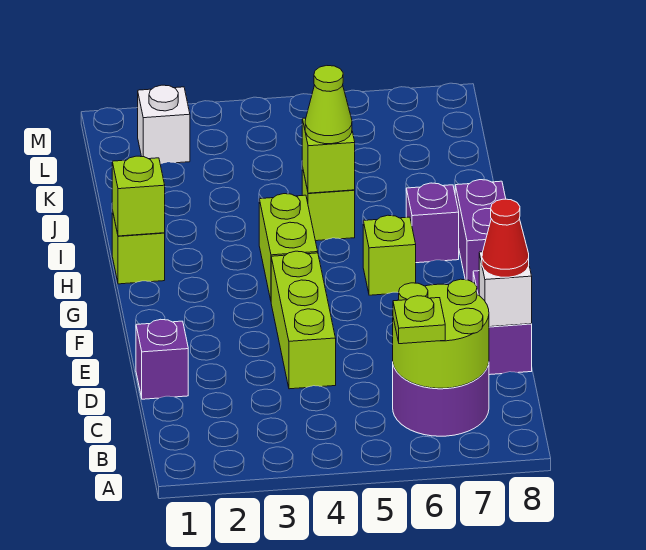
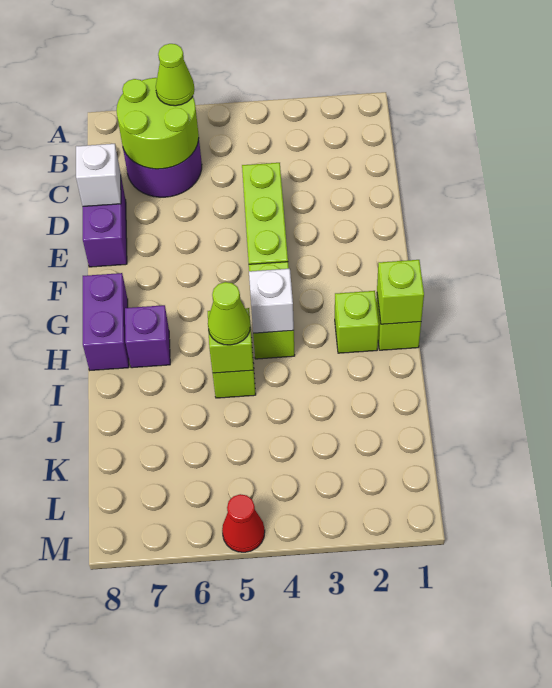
lime plate B6 level 3 -> lime cone B6 level 3
purple brick D1 level 1 -> none
red cone D8 level 3 -> red cone M5 level 1
lime brick G6 level 1 -> lime brick H2 level 1
white brick L2 level 1 -> white brick H4 level 2

